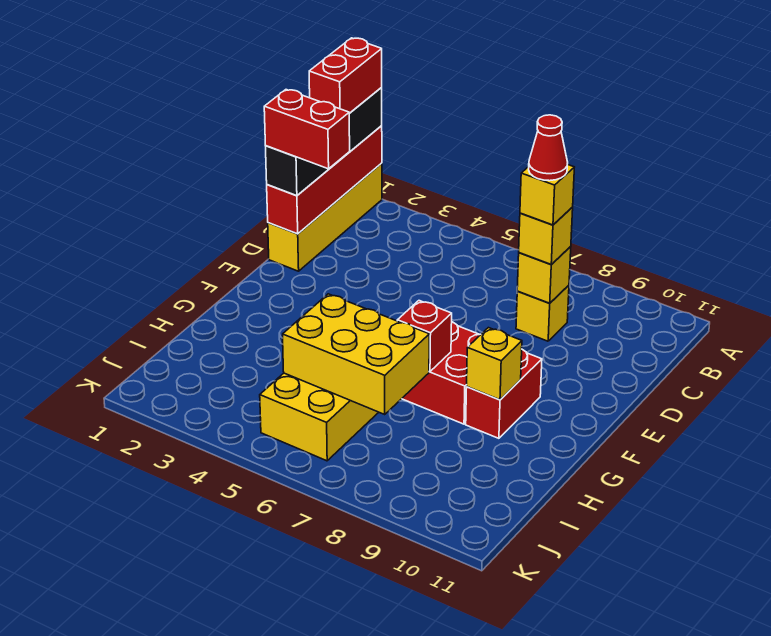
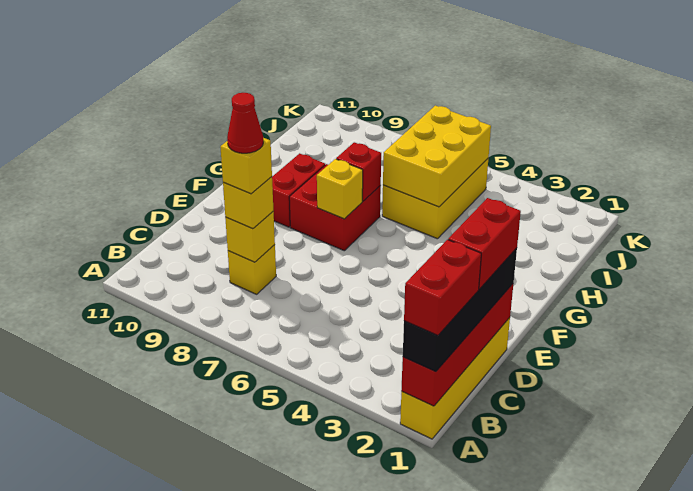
red brick D1:D2 level 4 -> red brick C1:D1 level 4
yellow brick G9 level 2 -> yellow brick F7 level 2
yellow brick H5:I7 level 2 -> yellow brick H5:J6 level 2

